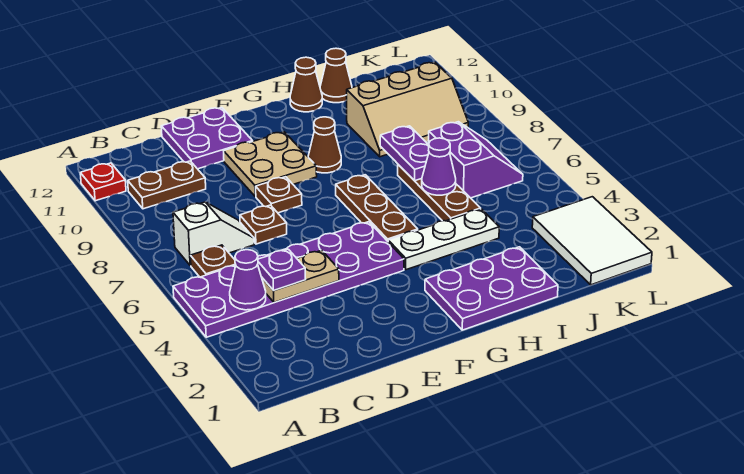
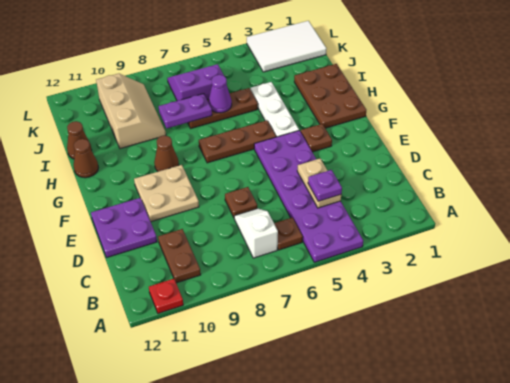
purple cone B4 level 2 -> none
brown plate E8 level 1 -> brown plate F3 level 1
purple plate G1:I2 level 1 -> brown plate G1:I2 level 1

